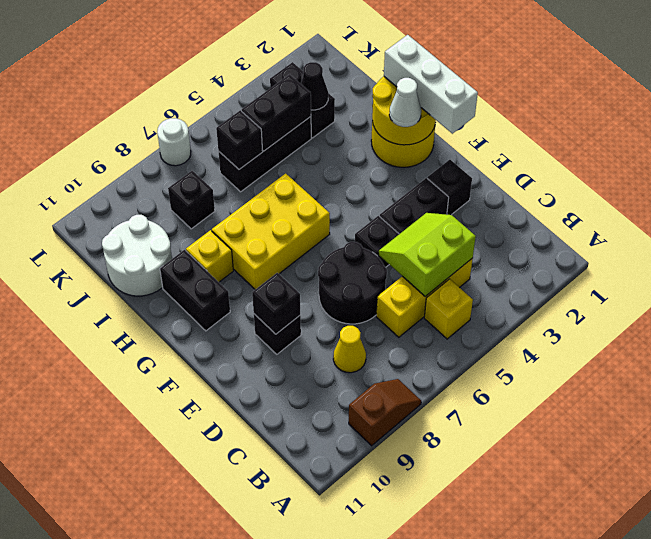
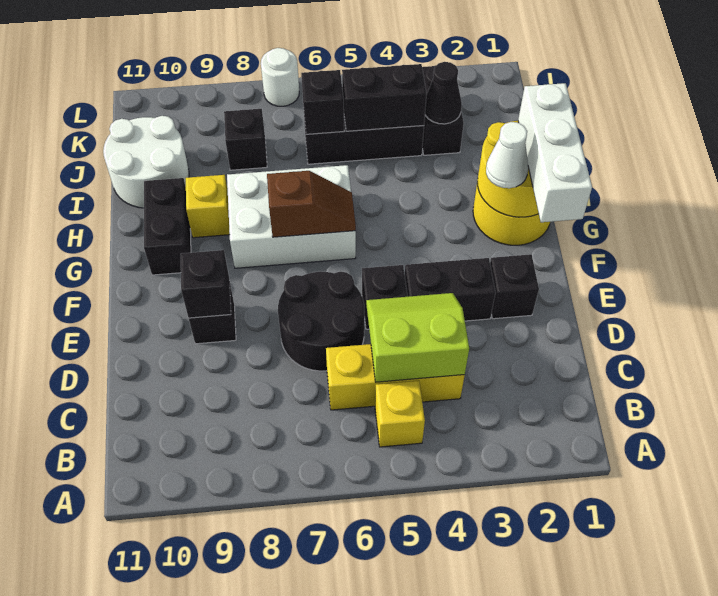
brown slope A8:A9 level 1 top 9 -> brown slope G6:G7 level 2 top 7
yellow cone C8 level 1 -> none
yellow brick G6:H8 level 1 -> white brick G6:H8 level 1

